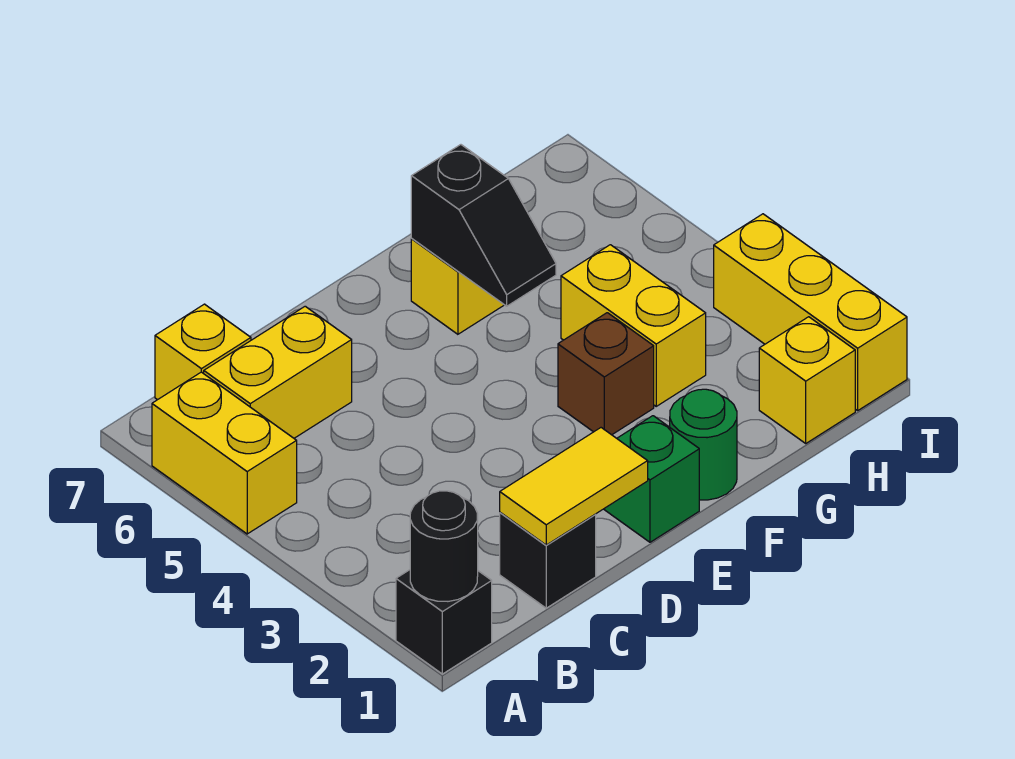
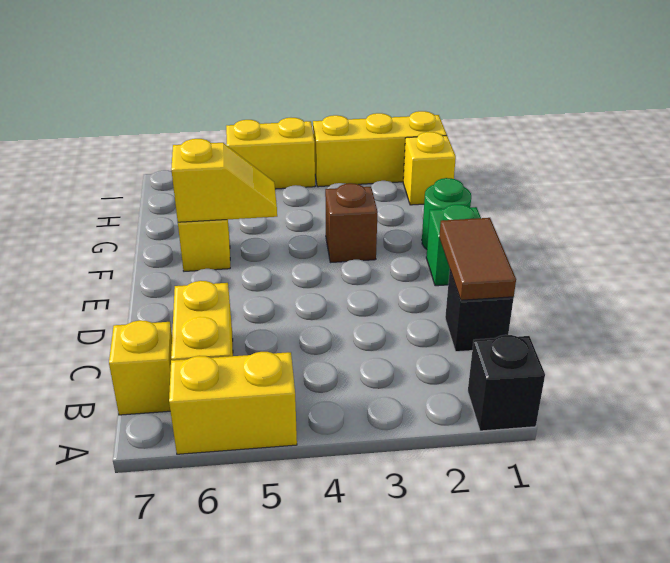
black round brick A1 level 2 -> none
yellow tile C1:D1 level 2 -> brown tile C1:D1 level 2
black slope F5:F6 level 2 top 6 -> yellow slope F5:F6 level 2 top 6
yellow brick G3:G4 level 1 -> yellow brick I4:I5 level 1

